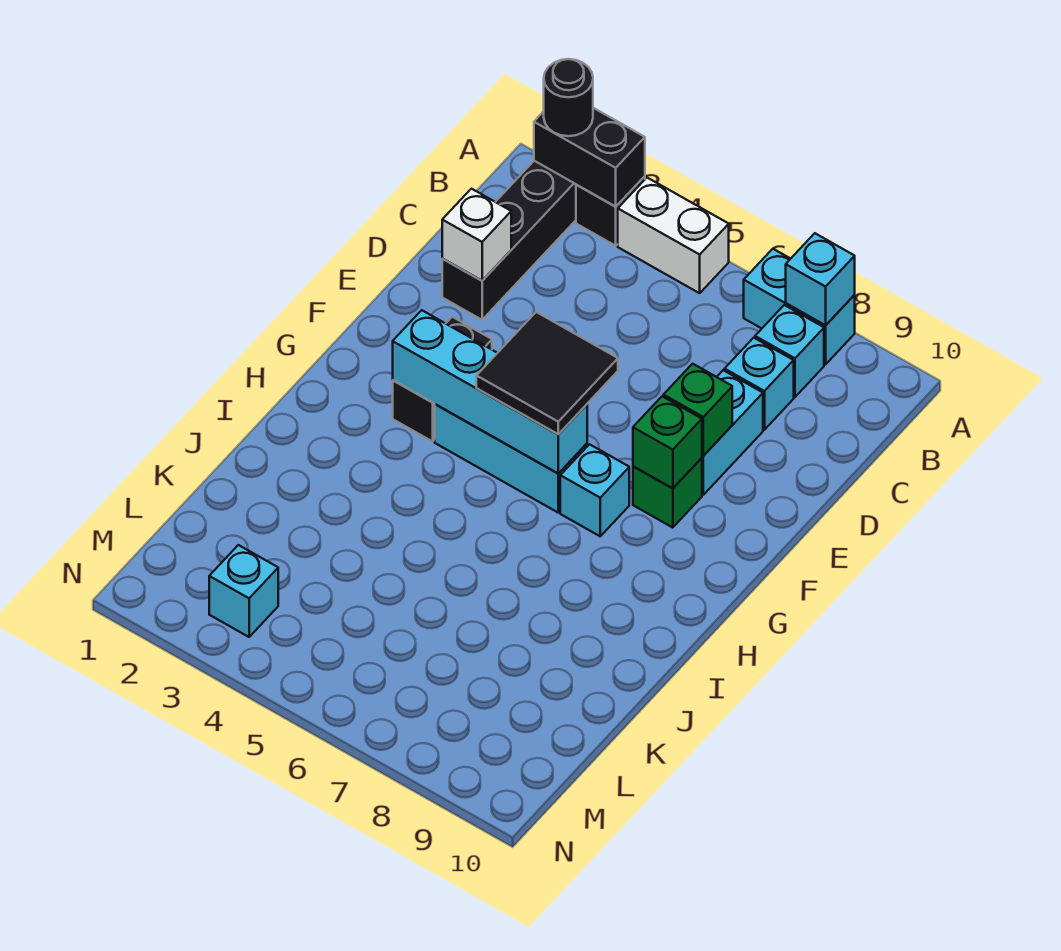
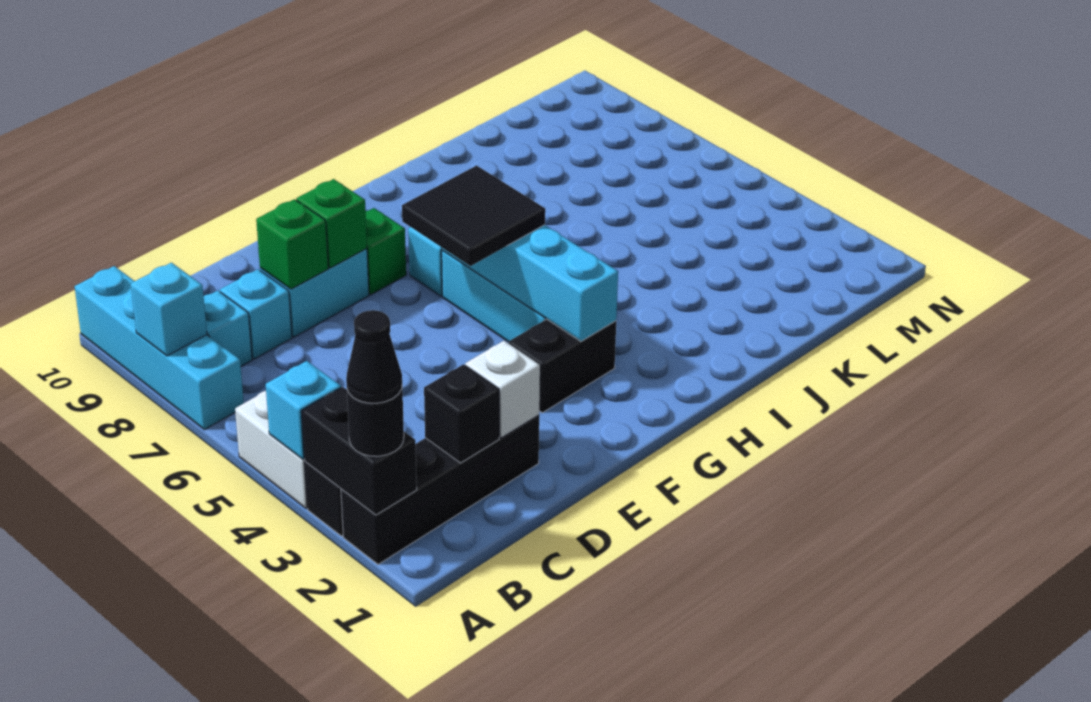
none -> black cone A2 level 4
cyan brick A7:A8 level 1 -> cyan brick A7:A10 level 1
none -> black brick C2 level 2
green brick F8 level 2 -> green brick D8 level 2
cyan brick M3 level 1 -> cyan brick A4 level 2

